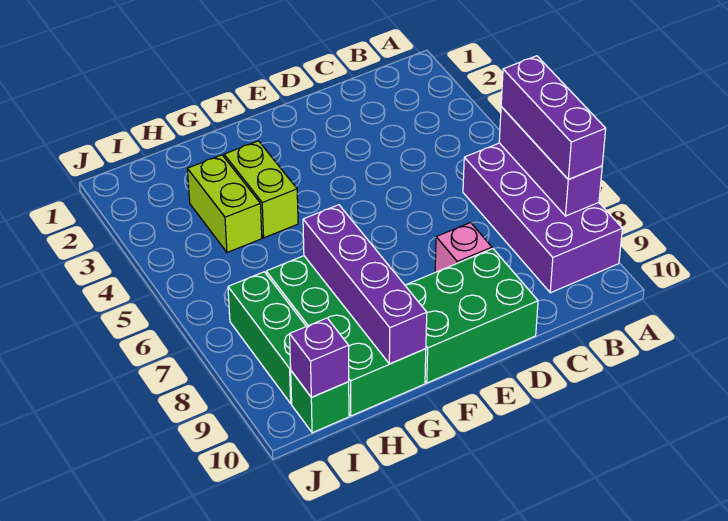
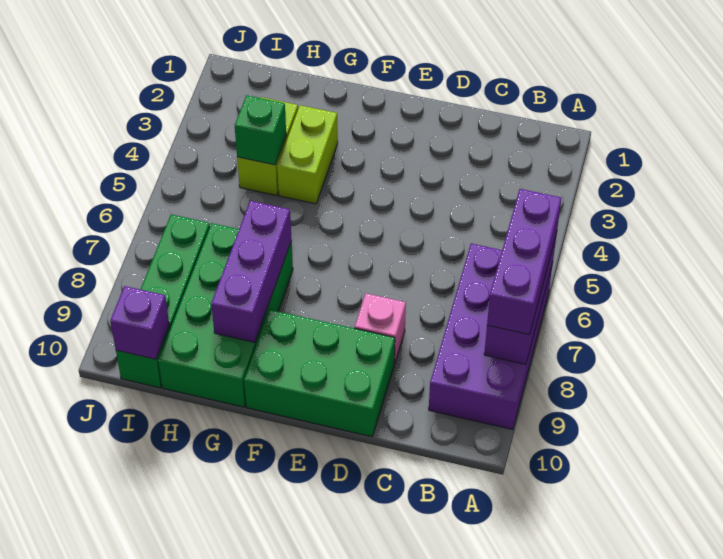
purple brick G7:G10 level 2 -> purple brick G7:G9 level 2
none -> green brick H4 level 2

